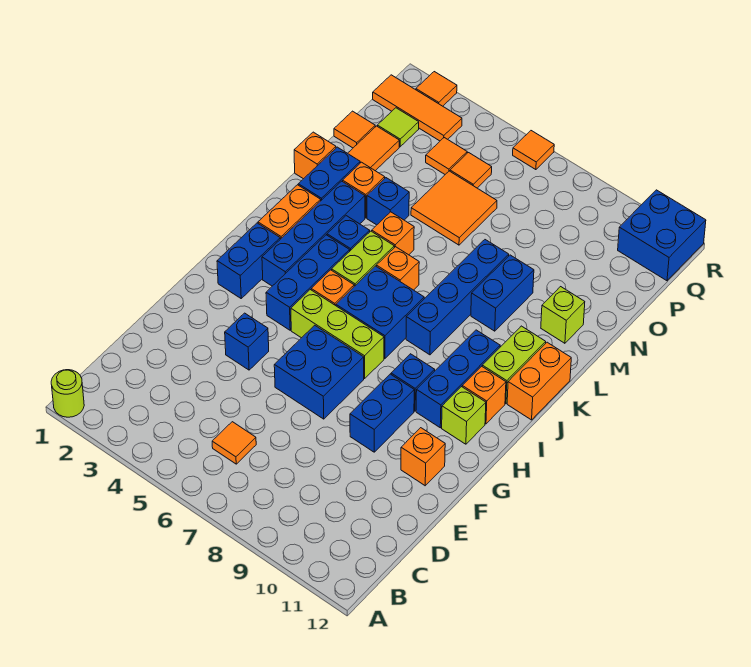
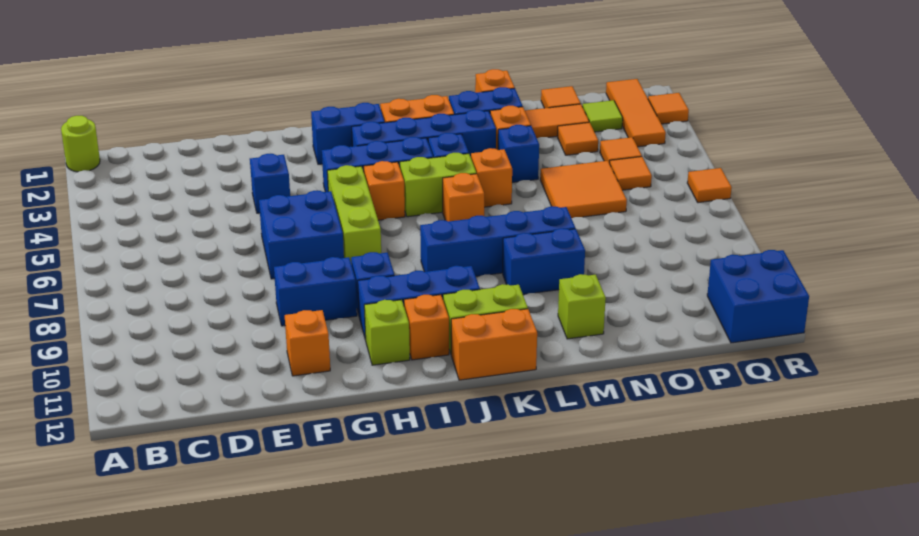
orange tile C6 level 1 -> orange tile O3 level 1
blue brick I6:J7 level 1 -> none

